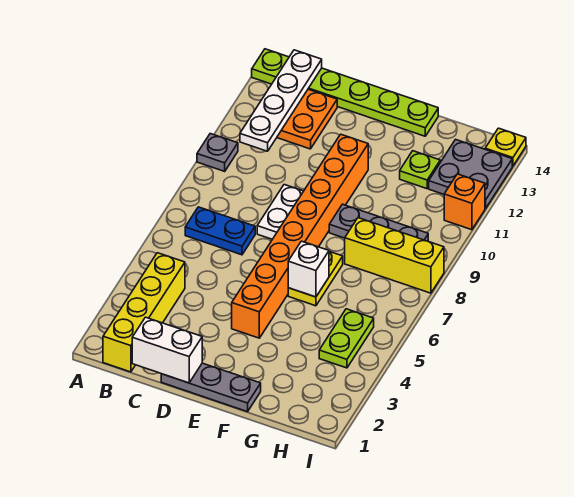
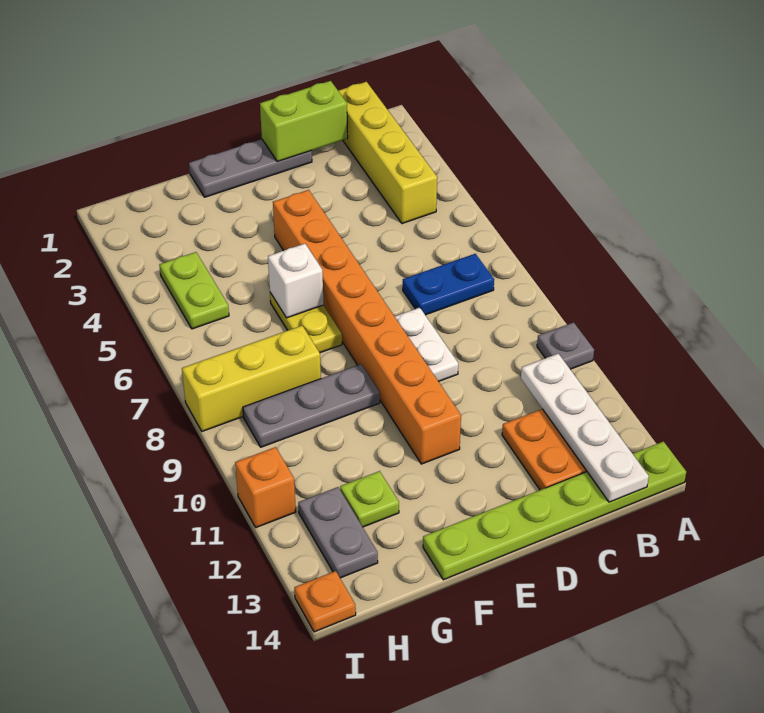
white brick C1:D1 level 2 -> lime brick C1:D1 level 2
grey plate H12:I13 level 1 -> grey plate H12:H13 level 1
yellow plate I14 level 1 -> orange plate I14 level 1

